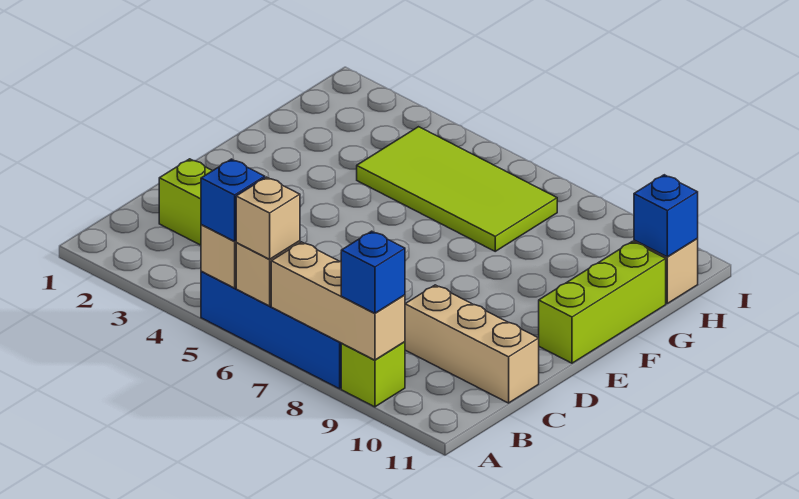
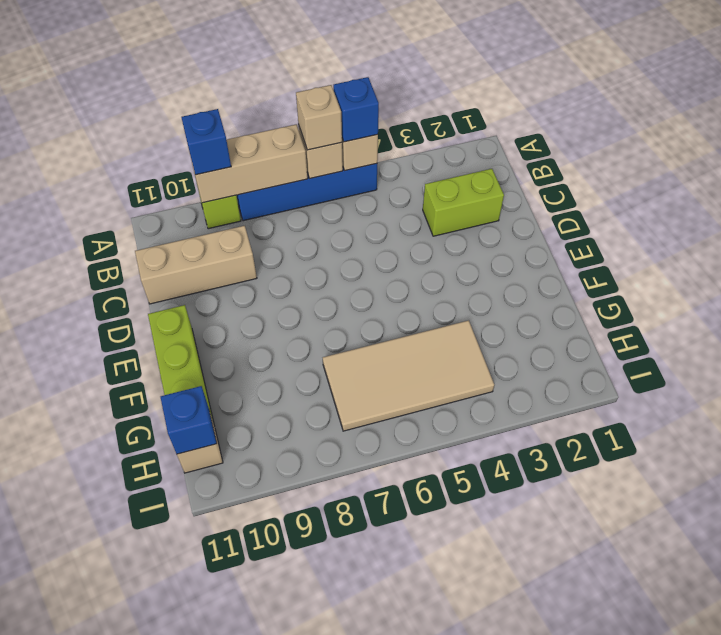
lime tile G4:H7 level 1 -> tan tile G4:H7 level 1

